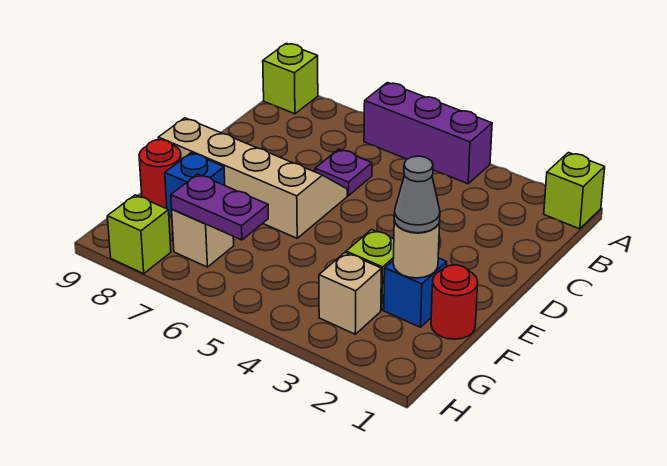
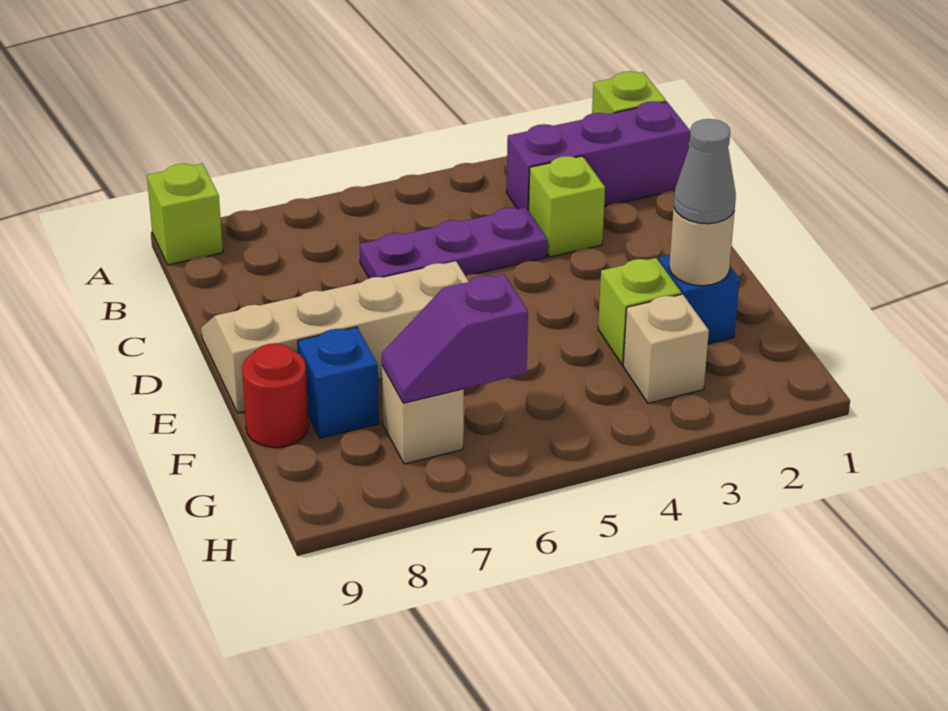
purple brick A4:A6 level 1 -> purple brick B1:B3 level 1
purple plate C6 level 1 -> purple plate C4:C6 level 1
red round brick F1 level 1 -> none
purple plate G6:G7 level 2 -> purple slope G6:G7 level 2 top 6
lime brick H8 level 1 -> lime brick C3 level 1

